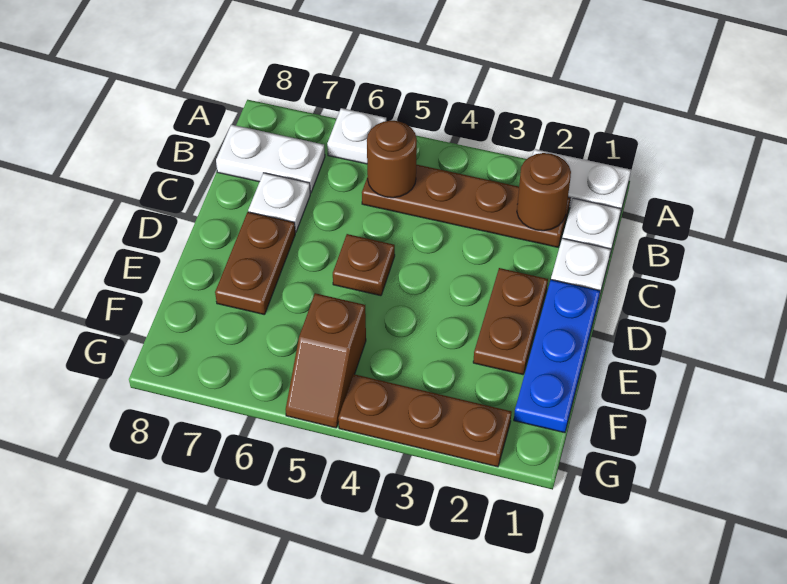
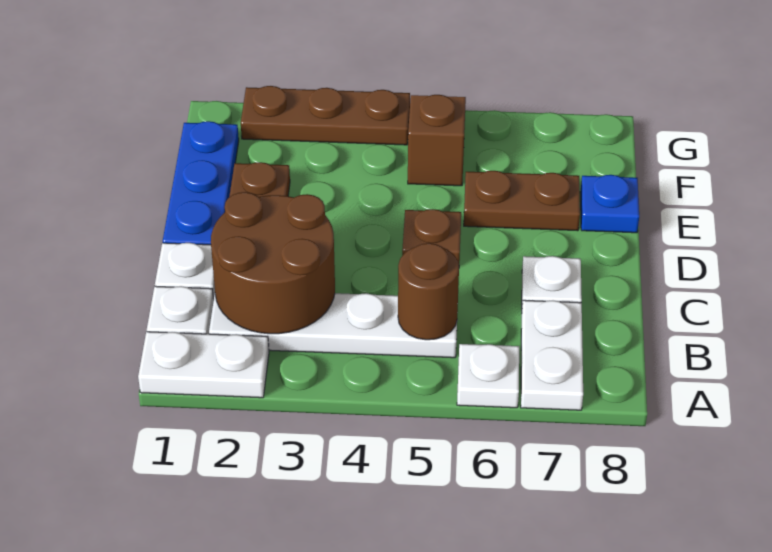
brown plate B2:B5 level 1 -> white plate B2:B5 level 1
brown round brick B2 level 2 -> brown round brick B2:C3 level 2
white plate B7:B8 level 1 -> white plate A7:B7 level 1
brown plate D7:E7 level 1 -> brown plate E6:E7 level 1
none -> blue plate E8 level 1

